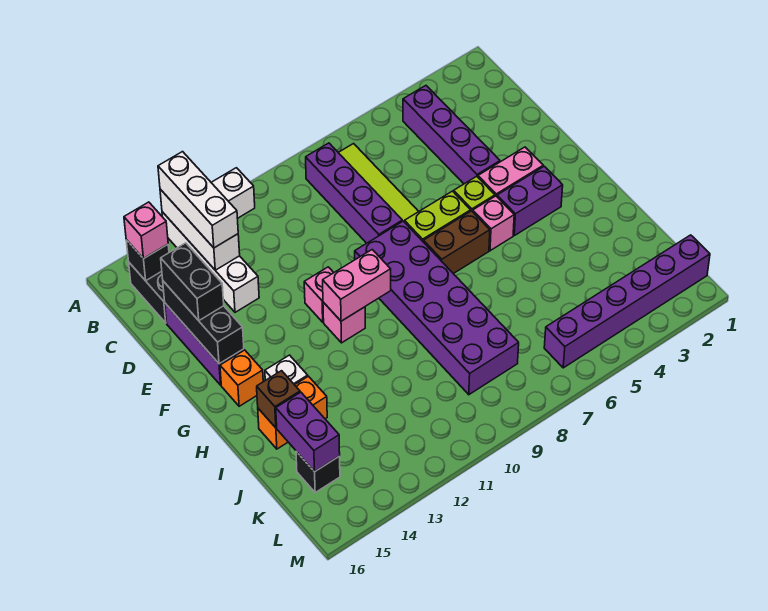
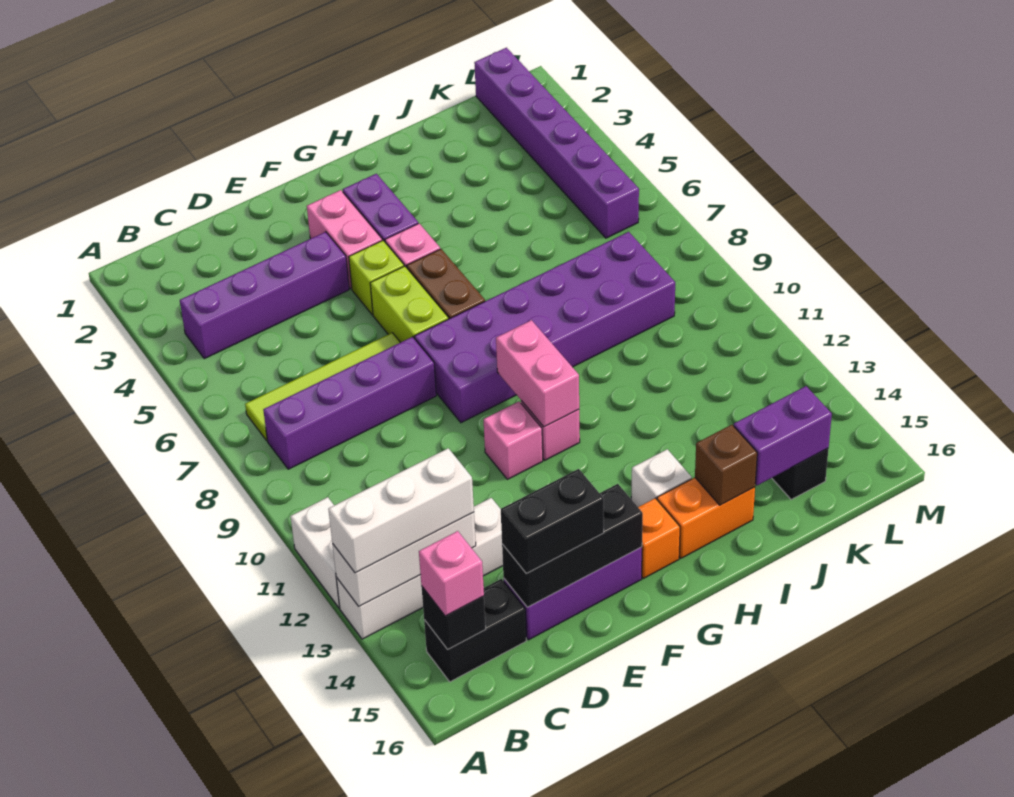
orange brick I14:I15 level 1 -> orange brick H15:I15 level 1

